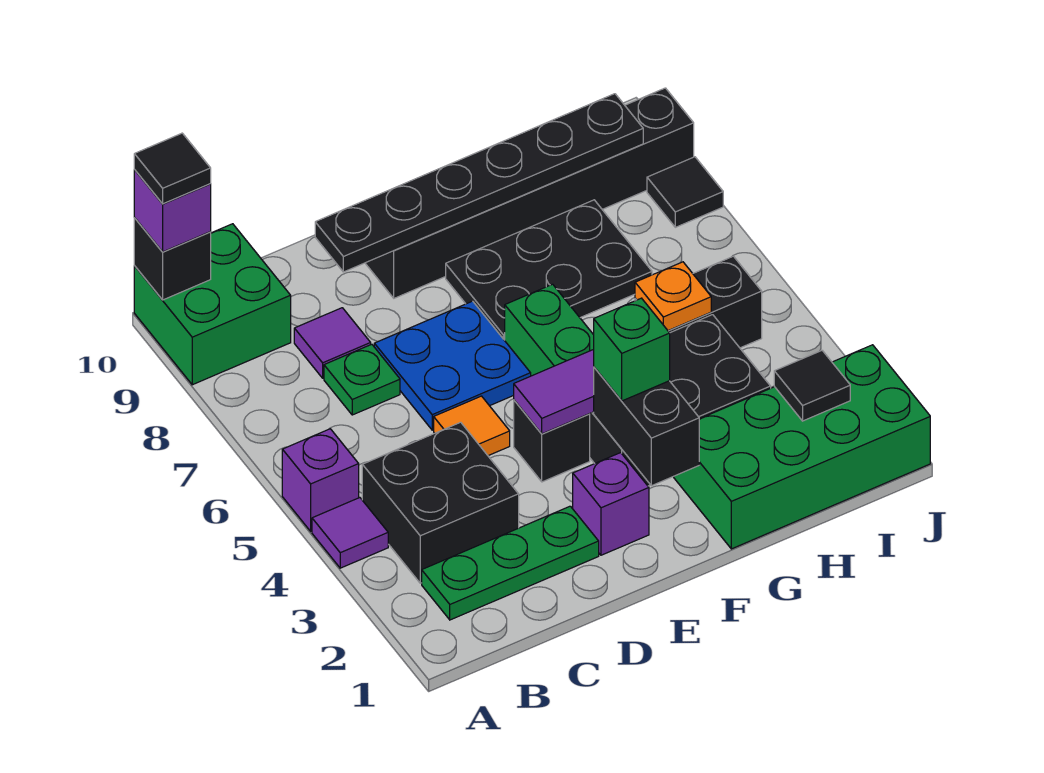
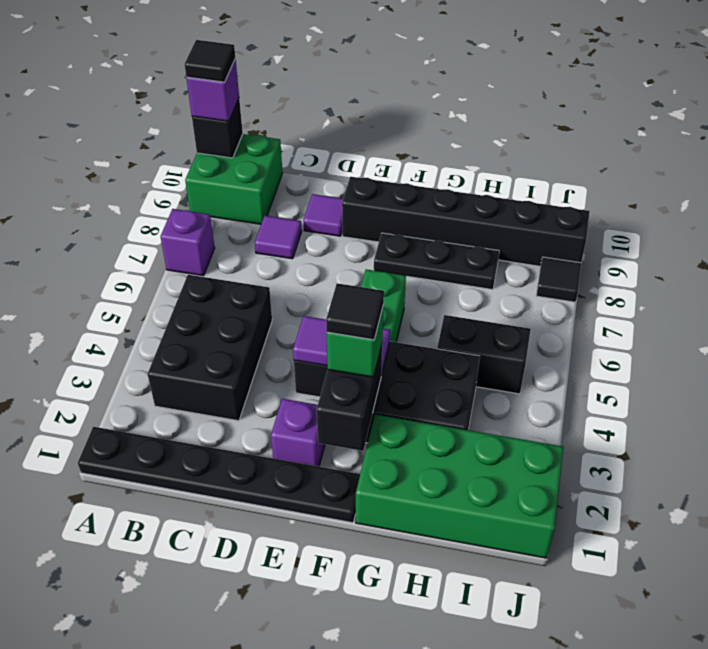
purple tile A4 level 1 -> purple tile D9 level 1
purple brick A5 level 1 -> purple brick A7 level 1
green plate B2:D2 level 1 -> none
black brick B3:C4 level 1 -> black brick B3:C5 level 1
green plate C7 level 1 -> none
orange tile D5 level 1 -> none
blue plate D6:E7 level 1 -> none
black plate D9:I9 level 2 -> black plate A1:F1 level 1
black plate F7:H8 level 1 -> black plate F8:H8 level 1
orange plate H5 level 2 -> none
black tile I2 level 2 -> black tile F3 level 4

